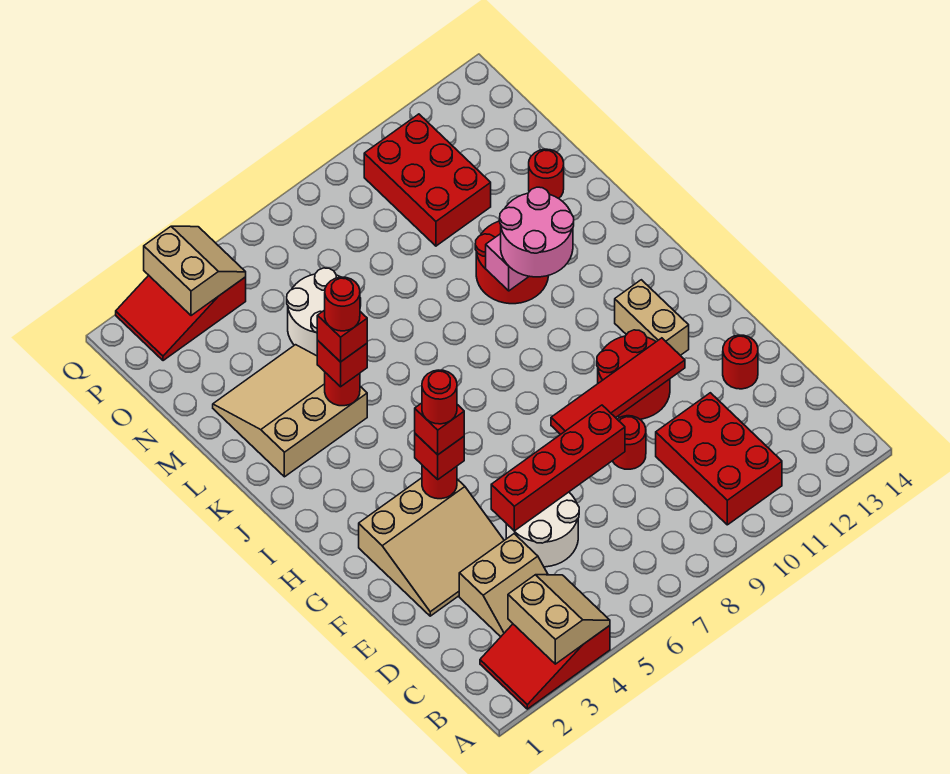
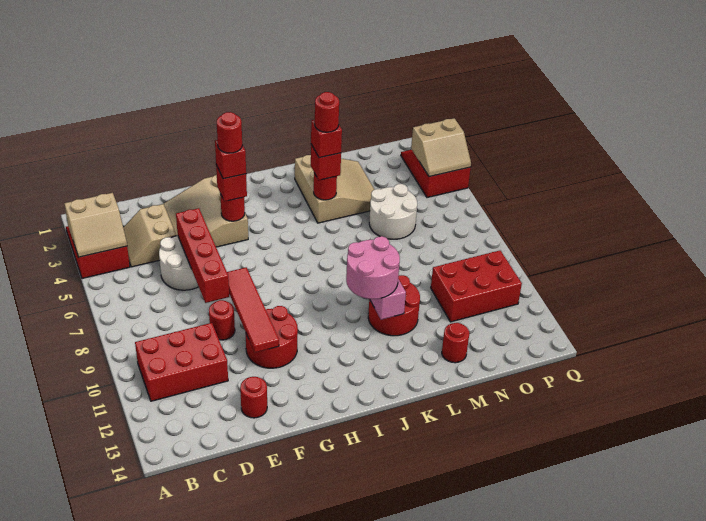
tan brick G12:H12 level 1 -> none

